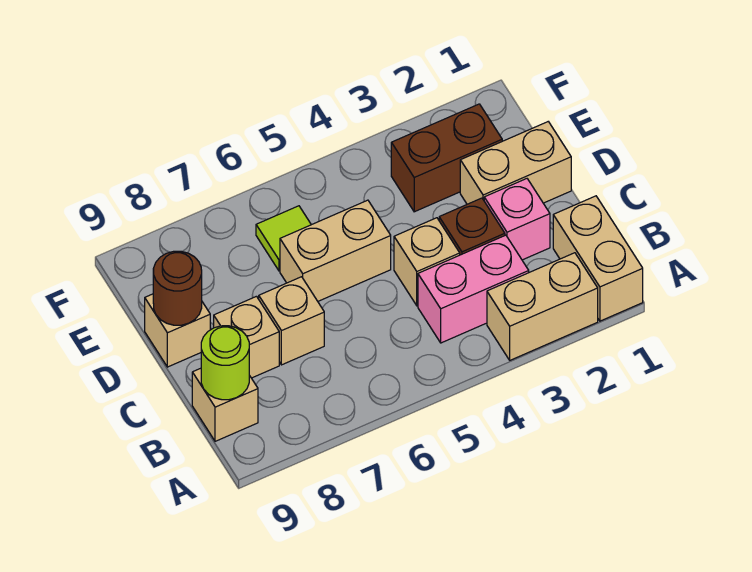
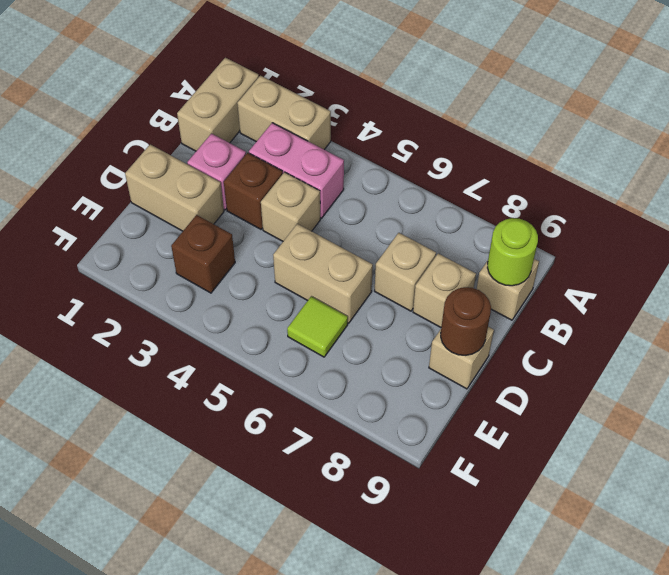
brown brick E2:E3 level 1 -> brown brick E3 level 1

